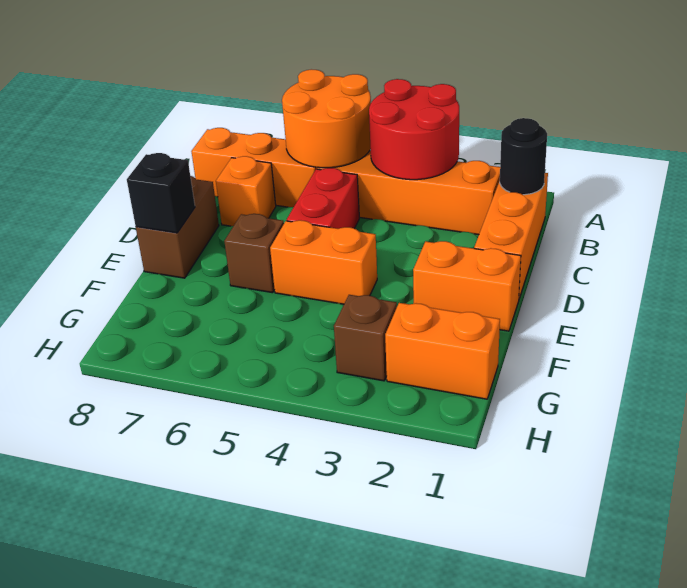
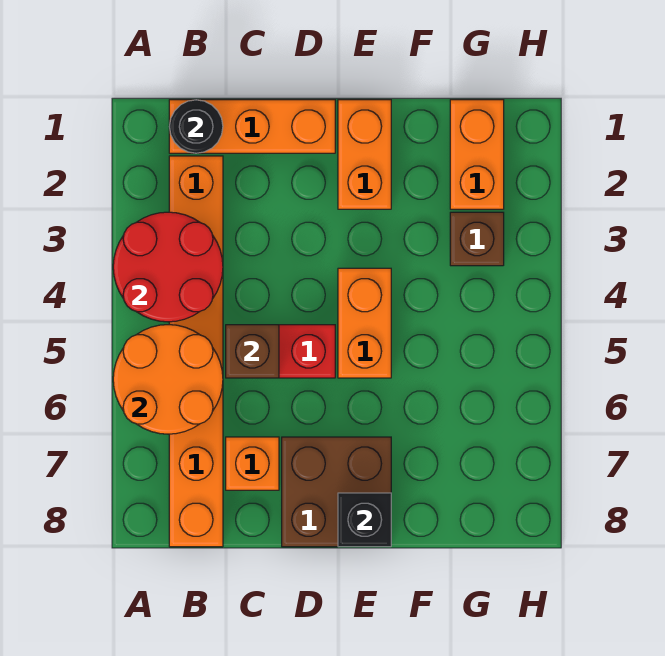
brown brick D8:E8 level 1 -> brown brick D7:E8 level 1
brown brick E6 level 1 -> brown brick C5 level 2

